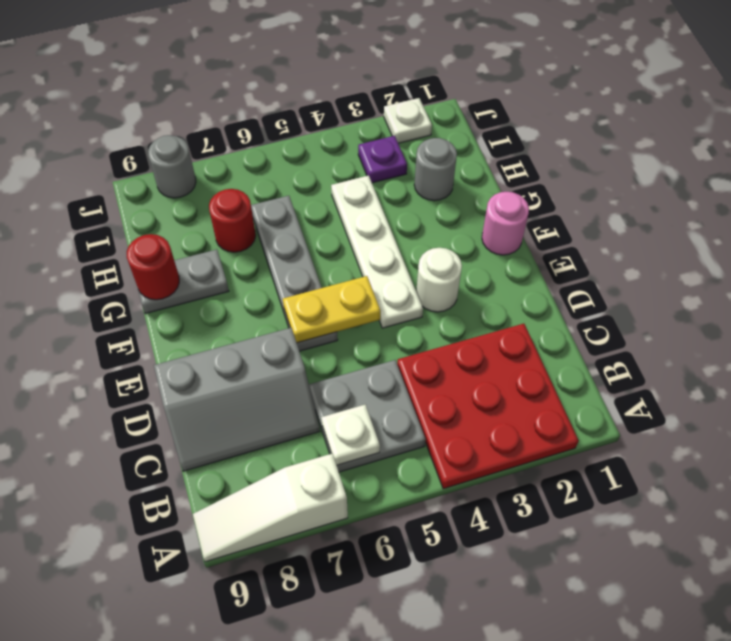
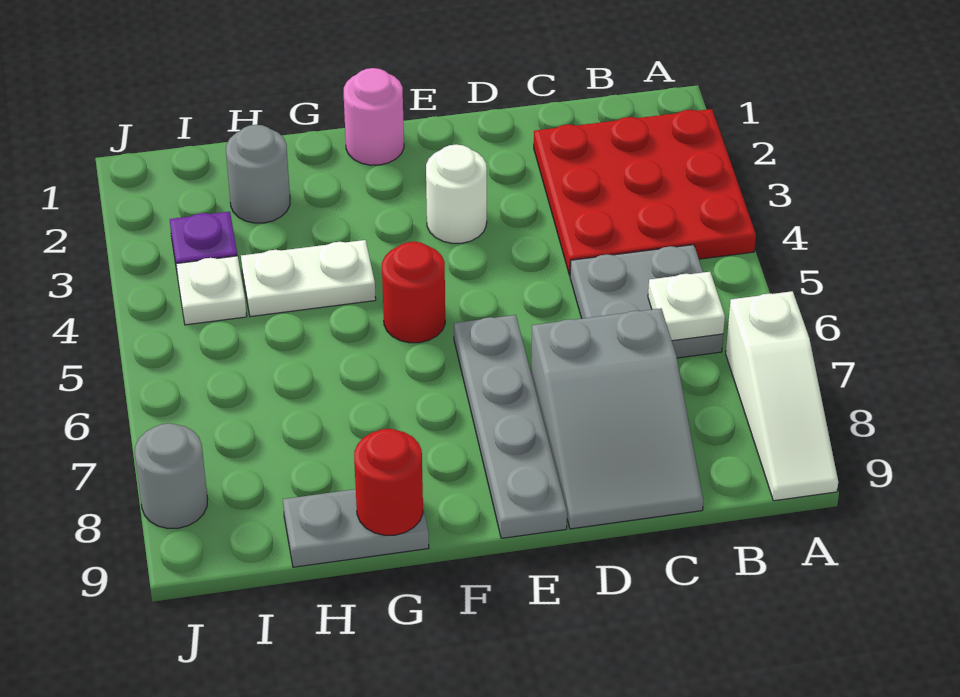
grey slope C7:D9 level 1 top D -> grey slope C7:D9 level 1 top 7
white plate E4:H4 level 1 -> white plate G4:H4 level 1
yellow plate E5:E6 level 2 -> none
grey plate E6:H6 level 1 -> grey plate E6:E9 level 1
grey plate G8:G9 level 1 -> grey plate G9:H9 level 1
red round brick H7 level 1 -> red round brick F5 level 1
white plate J2 level 1 -> white plate I4 level 1

